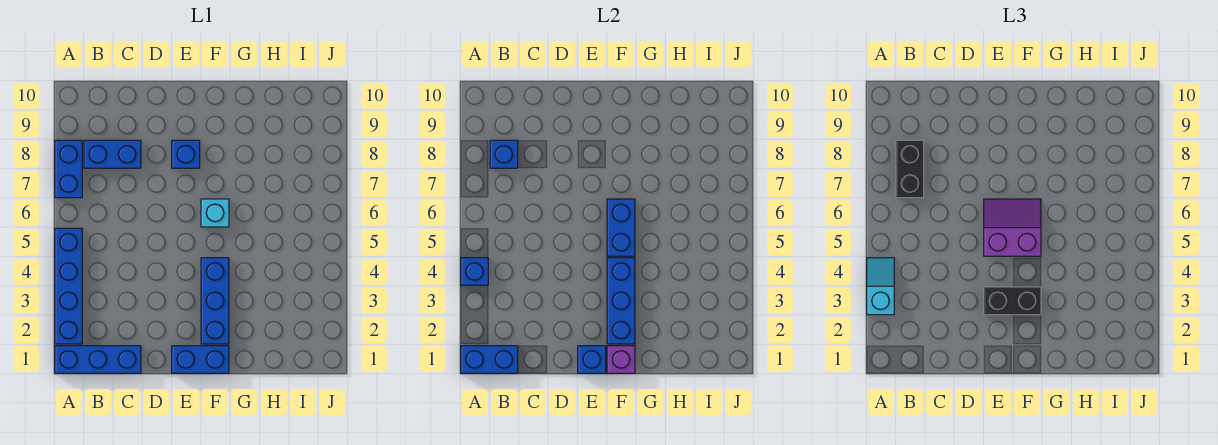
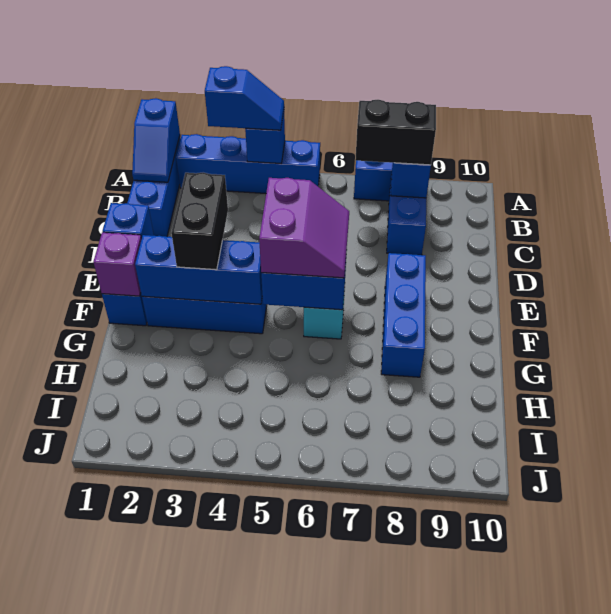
blue brick A1:B1 level 2 -> blue slope A1:B1 level 2 top A
cyan slope A3:A4 level 3 top 3 -> blue slope A3:A4 level 3 top 3
blue brick E8 level 1 -> blue brick E8:G8 level 1

